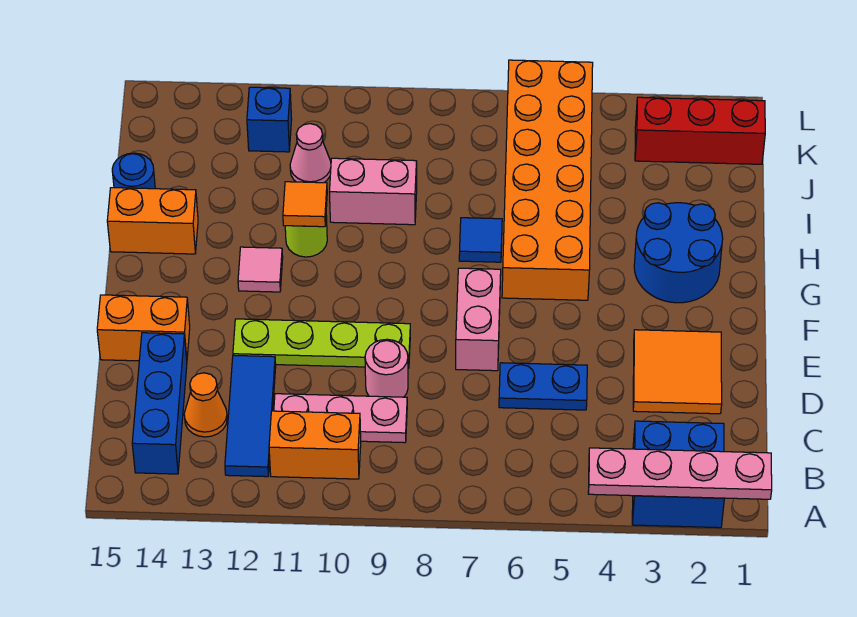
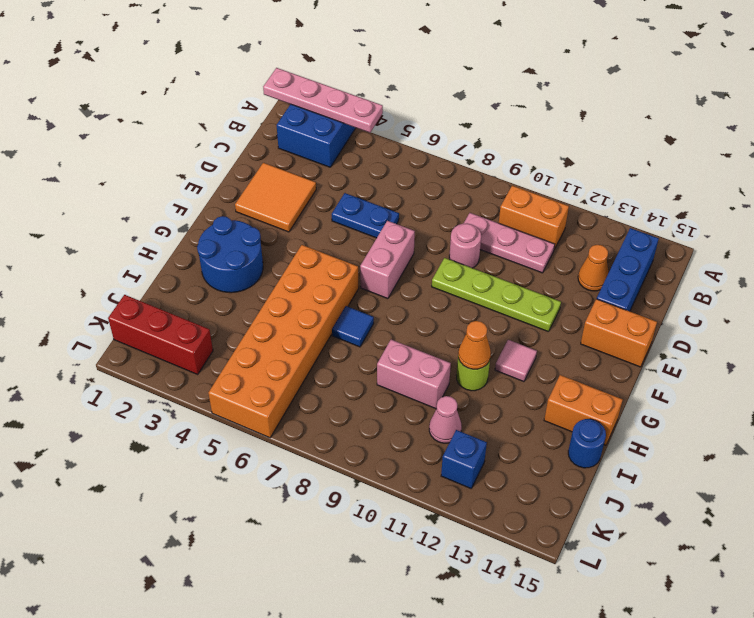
blue tile B12:D12 level 1 -> none
orange tile H11 level 2 -> orange cone H11 level 2

